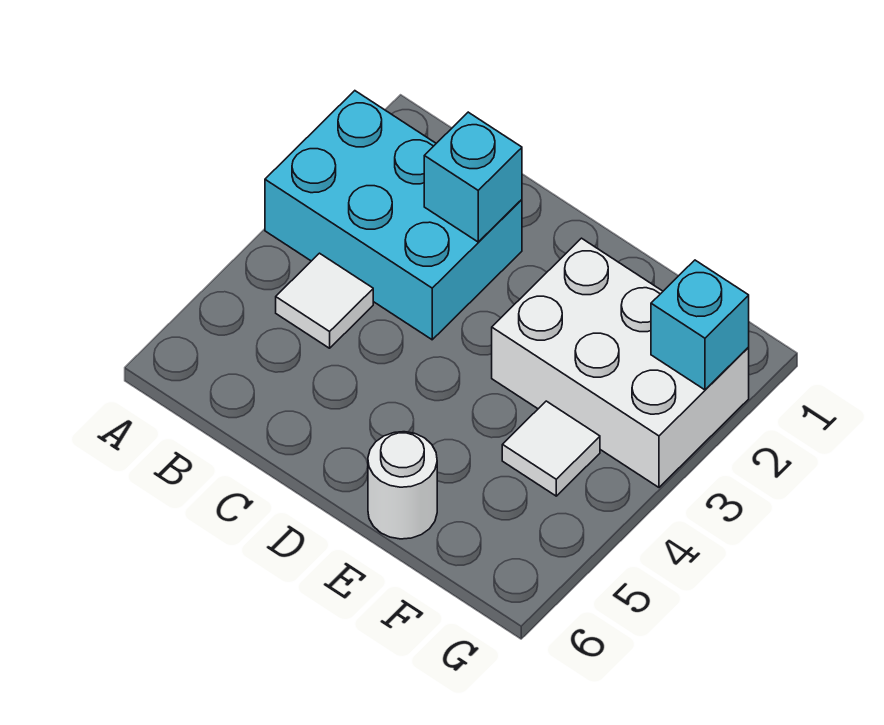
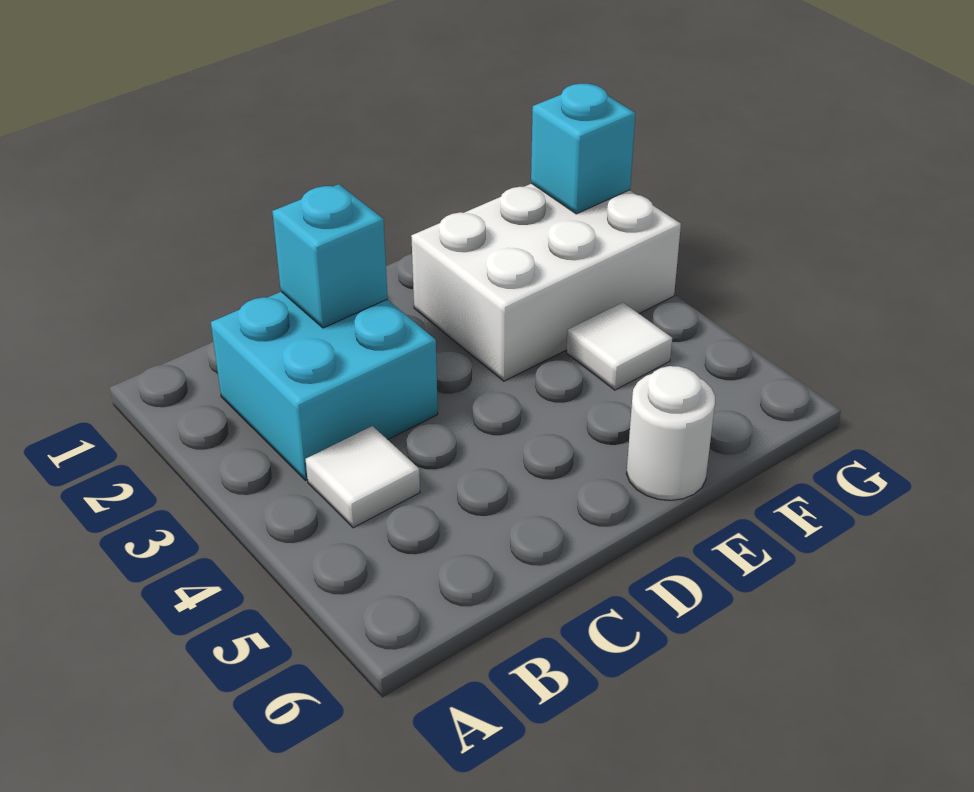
cyan brick A2:C3 level 1 -> cyan brick B2:C3 level 1

